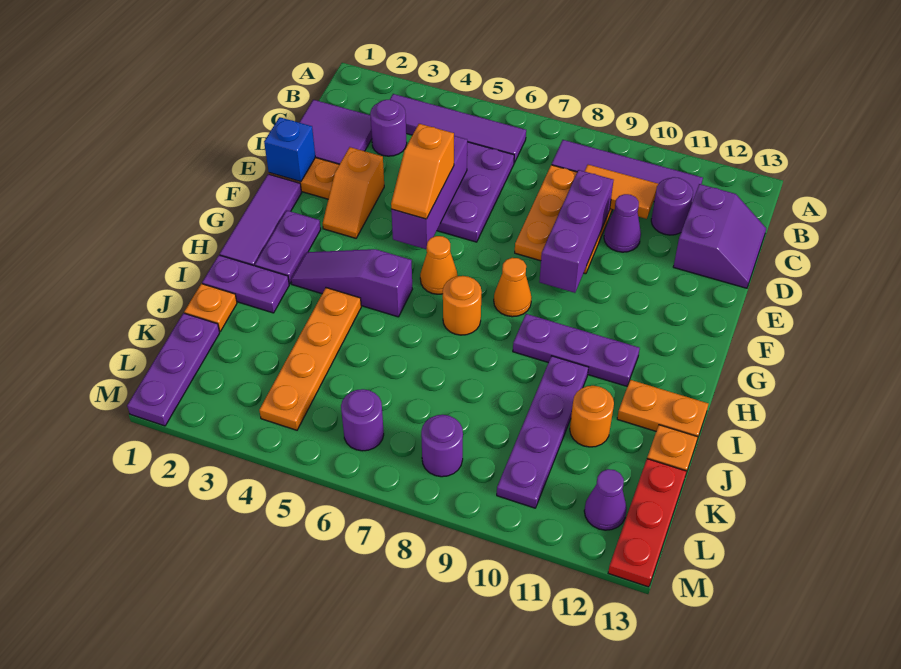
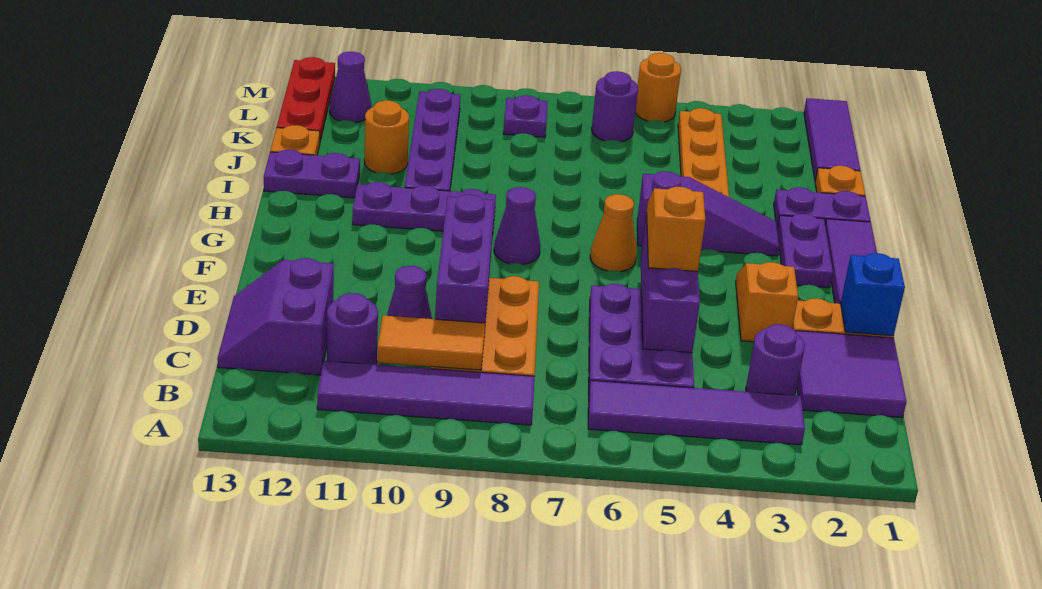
orange cone G8 level 1 -> purple cone G8 level 1
orange round brick H7 level 1 -> orange round brick M5 level 1
orange plate I12:I13 level 1 -> purple plate I12:I13 level 1
purple plate K1:M1 level 1 -> purple tile K1:M1 level 1
purple round brick L8 level 1 -> purple plate L8 level 1

